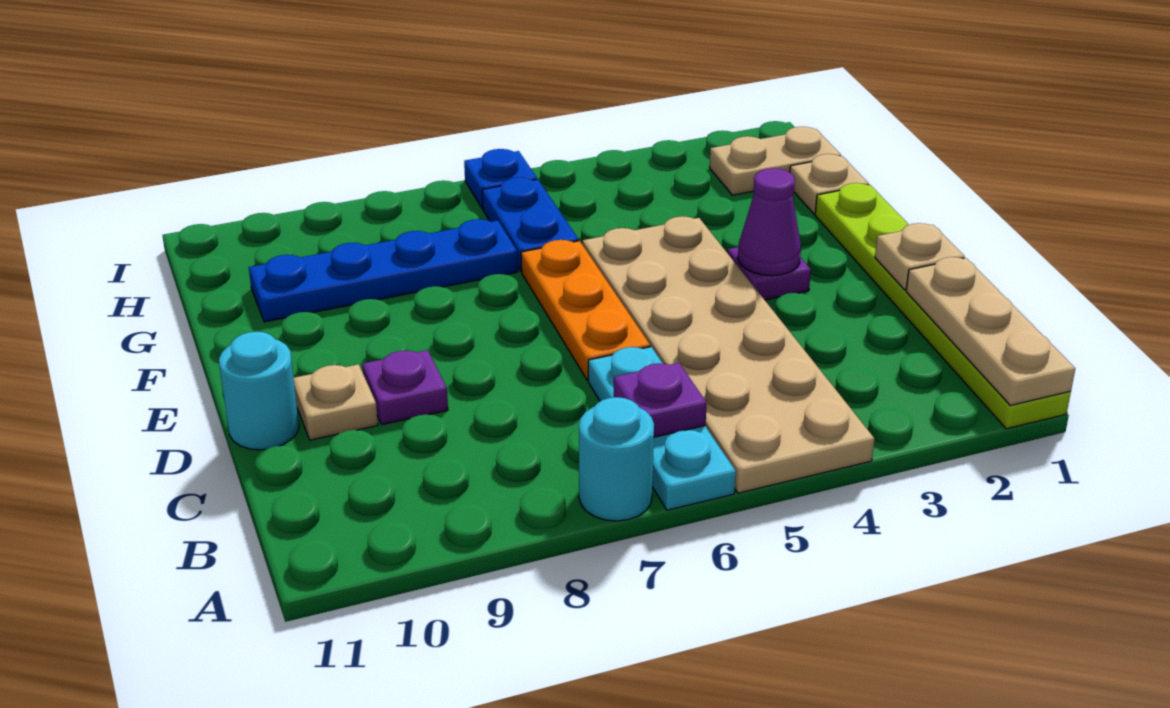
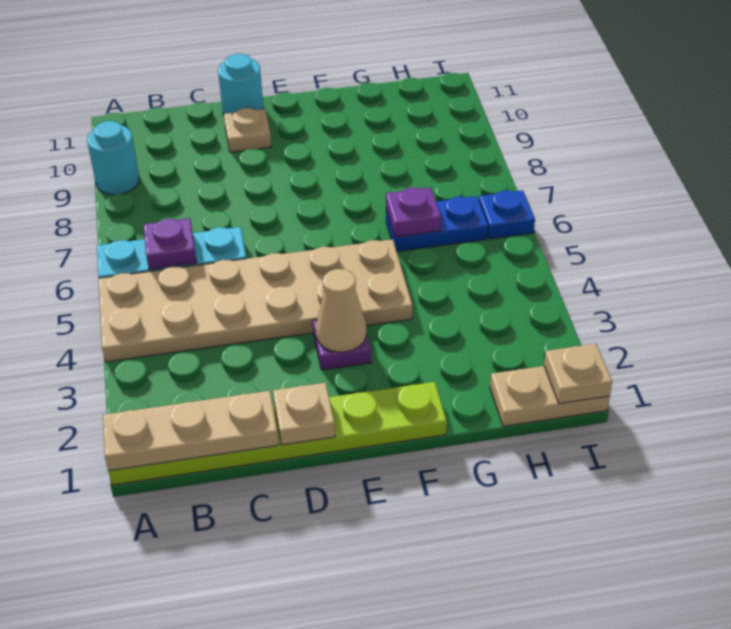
cyan round brick A7 level 1 -> cyan round brick A9 level 1
orange plate D6:F6 level 1 -> none
purple plate D9 level 1 -> purple plate G6 level 2
purple cone E3 level 2 -> tan cone E3 level 2
tan plate G1 level 1 -> tan plate I1 level 2
blue plate G7:G10 level 1 -> none
tan plate H1:H2 level 1 -> tan plate H1:I1 level 1

